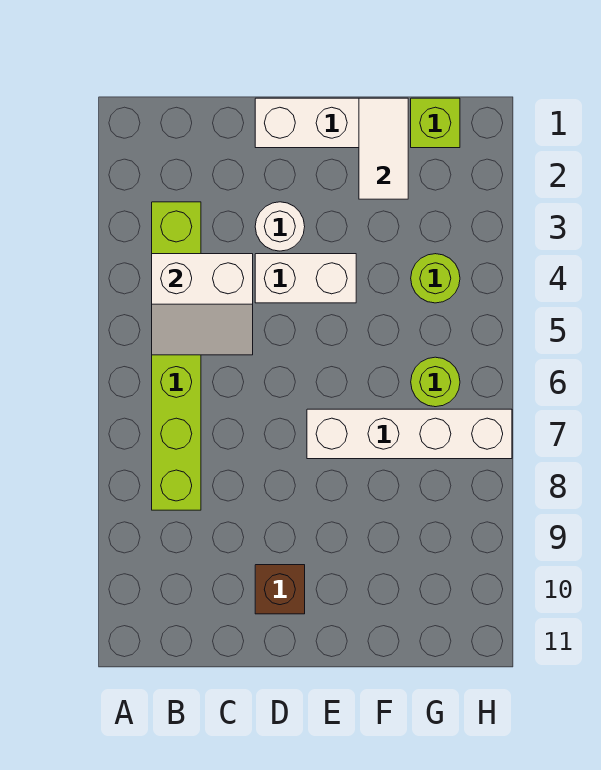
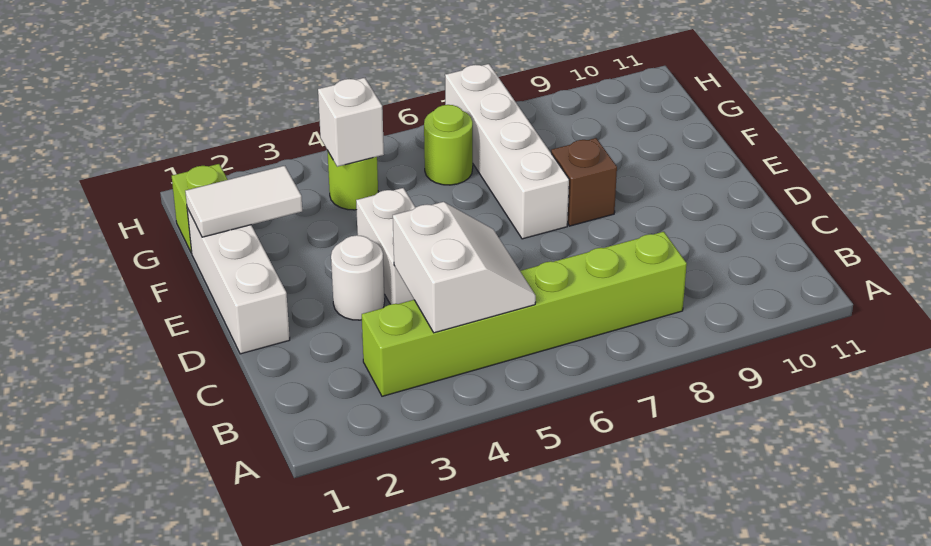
brown brick D10 level 1 -> brown brick E8 level 1
none -> white brick G4 level 2

